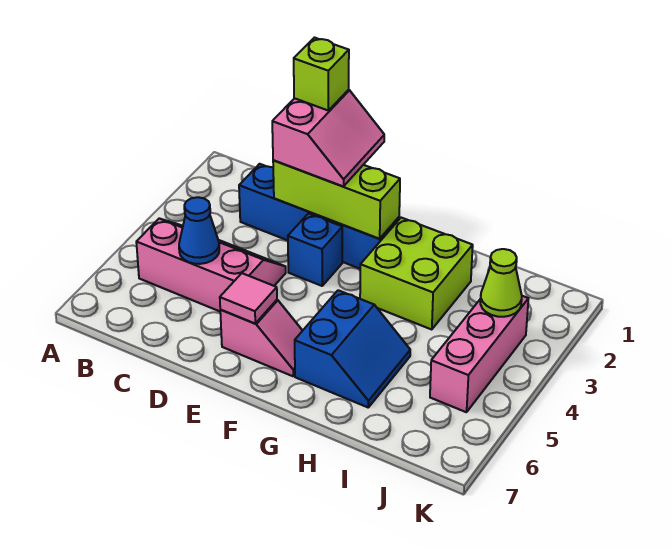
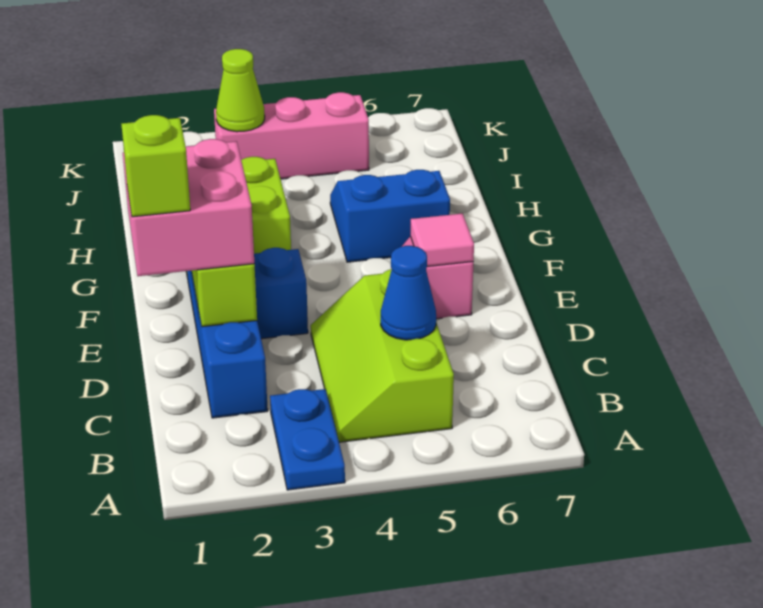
none -> blue plate A3:B3 level 1
pink slope B4:D5 level 1 top 5 -> lime slope B4:D5 level 1 top 5
pink slope D1:E2 level 3 top D -> pink brick D1:E2 level 3

